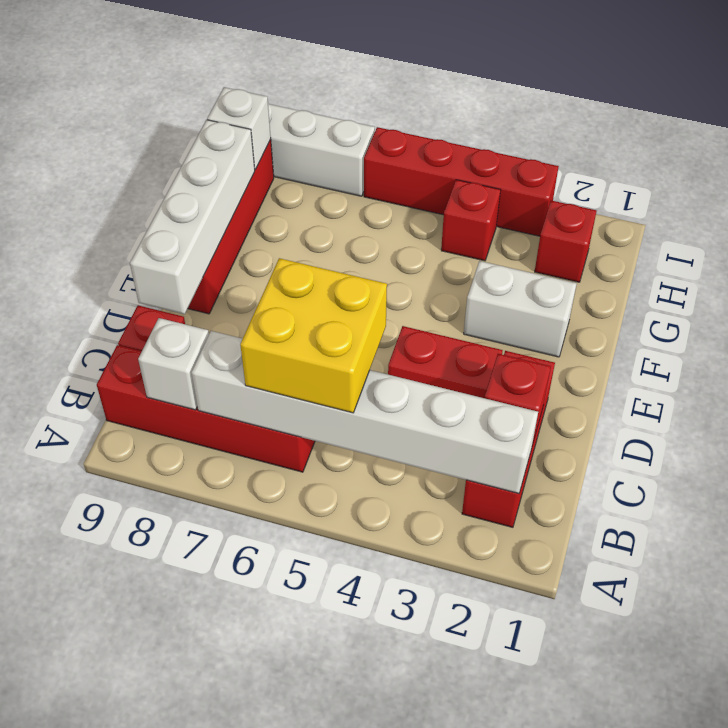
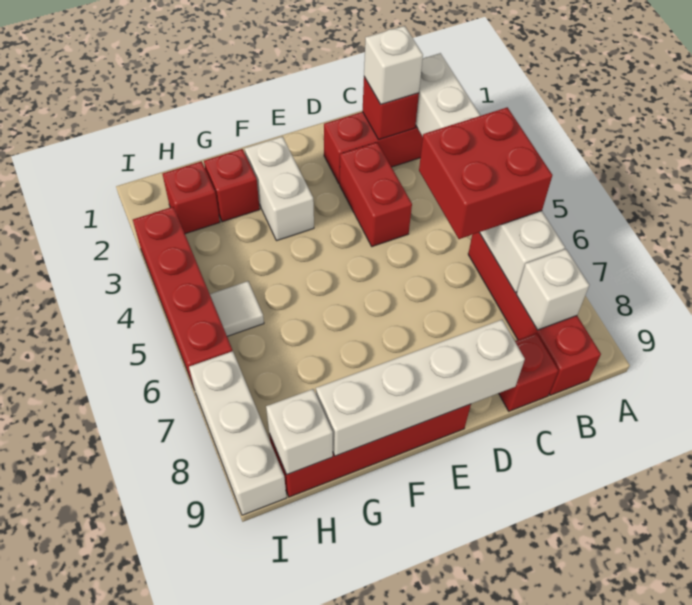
yellow brick B5:C6 level 3 -> red brick B5:C6 level 3
none -> white brick C2 level 3
red brick H4 level 1 -> red brick G2 level 1
none -> white tile H5 level 1

